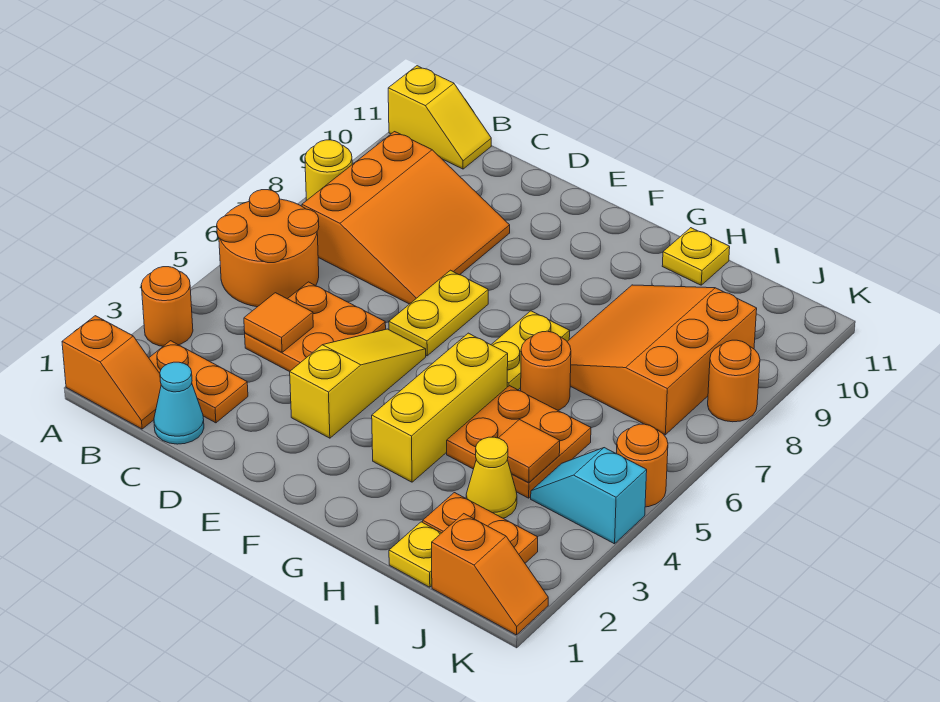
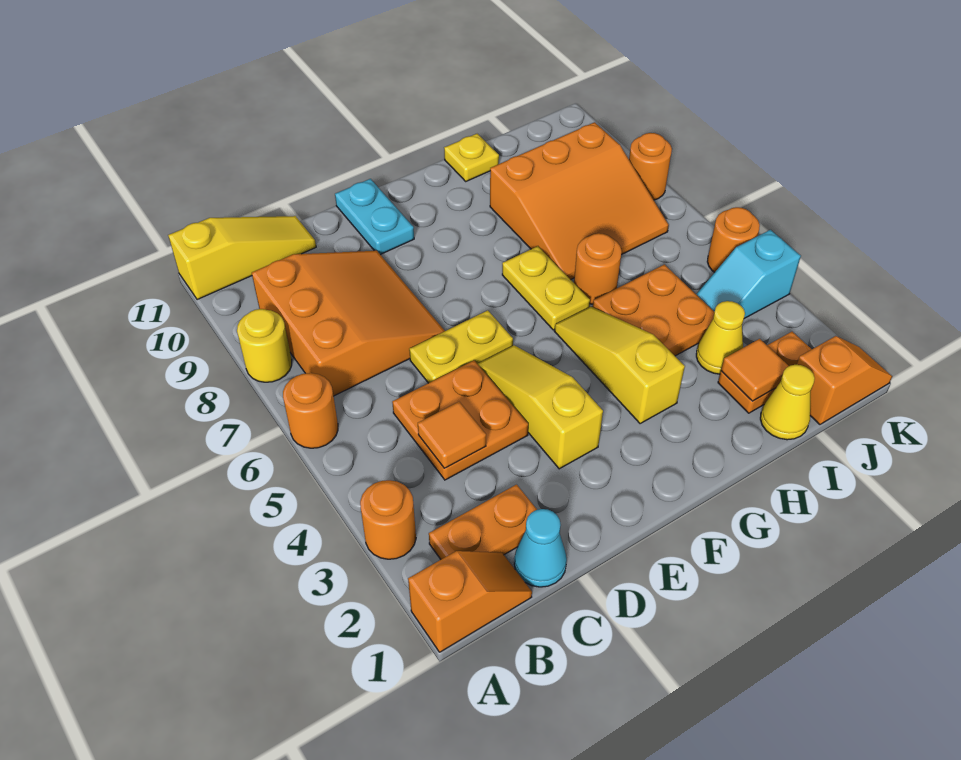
orange round brick A5:B6 level 1 -> orange round brick A6 level 1
yellow slope A11:B11 level 1 top A -> yellow slope A11:C11 level 1 top A
yellow plate E6:E7 level 1 -> yellow plate D6:E6 level 1
none -> cyan plate E10:E11 level 1
yellow brick G3:G5 level 1 -> yellow slope G3:G5 level 1 top 3
orange slope H7:J9 level 1 top J -> orange slope H7:J9 level 1 top 9
yellow plate I1 level 1 -> yellow cone I1 level 1
orange tile I4 level 2 -> orange tile I2 level 2

